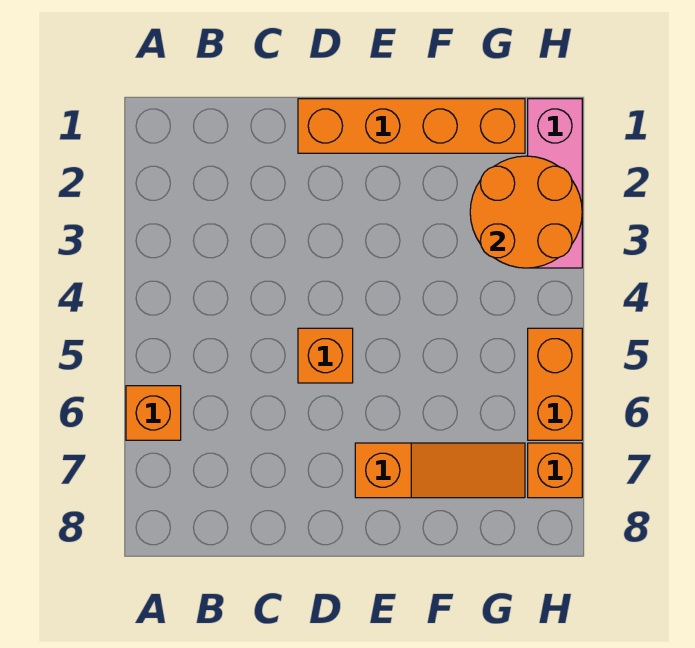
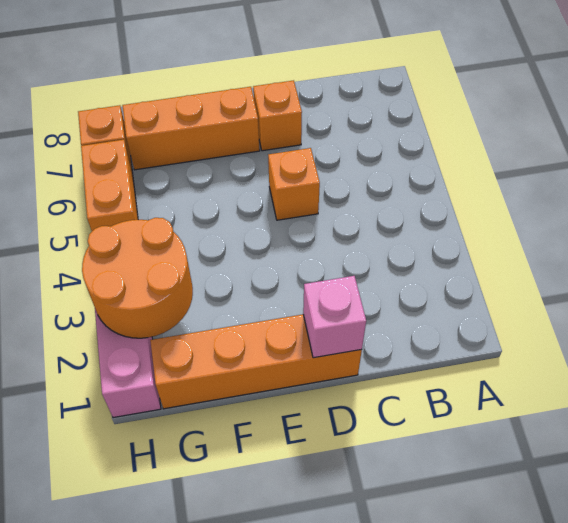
orange brick A6 level 1 -> orange brick D7 level 1
none -> pink brick D1 level 2
orange slope E7:G7 level 1 top E -> orange brick E7:G7 level 1

